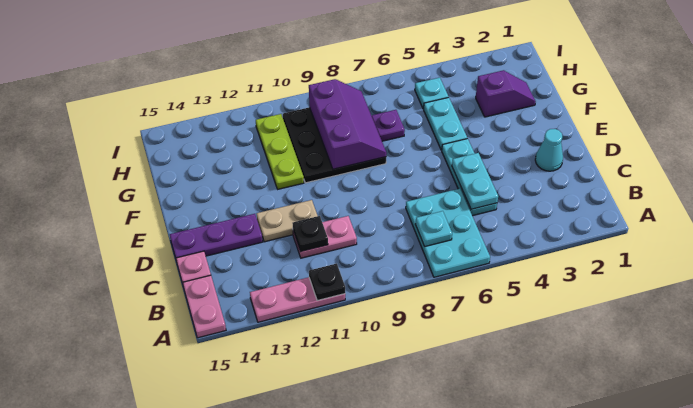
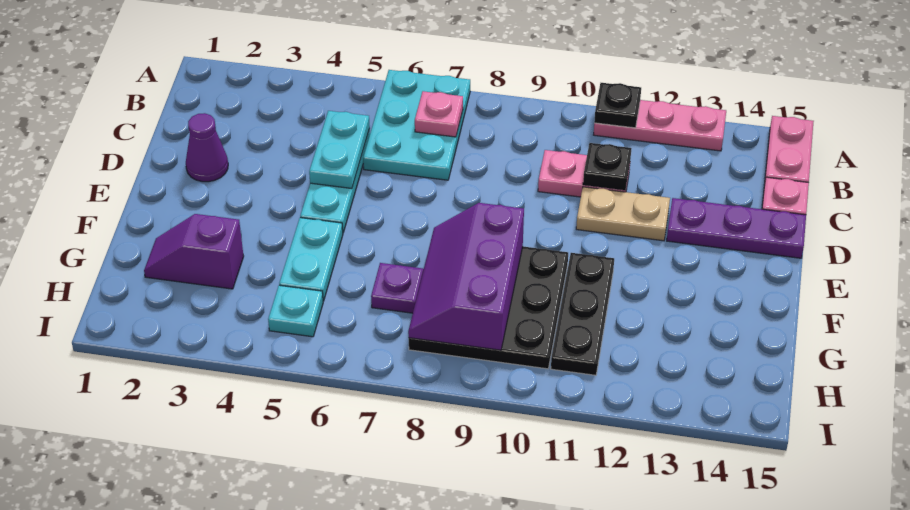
cyan plate B7 level 2 -> pink plate B7 level 2
cyan cone D2 level 1 -> purple cone D2 level 1
lime plate F11:H11 level 1 -> black plate F11:H11 level 1

